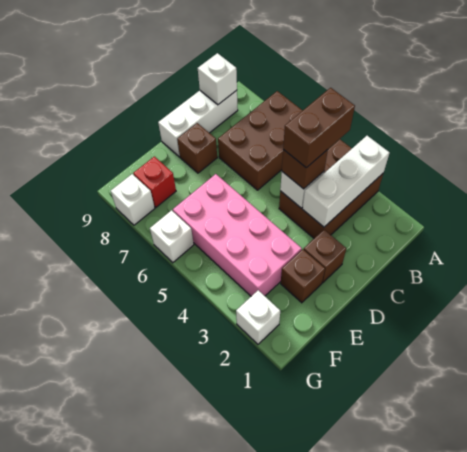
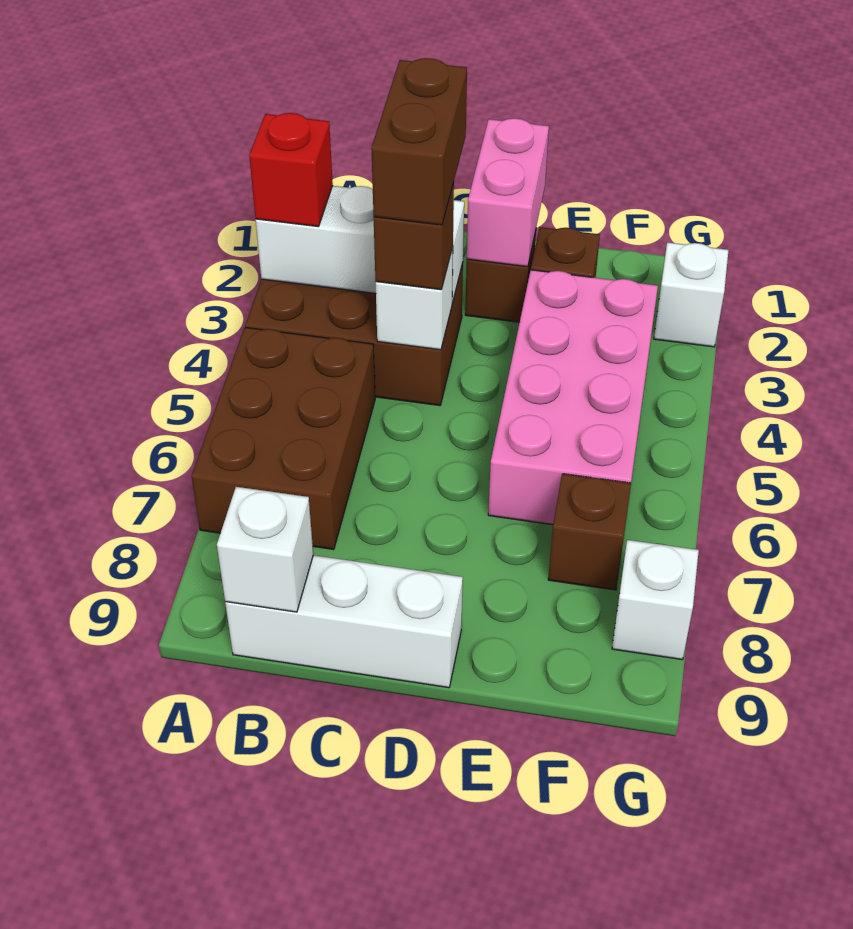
brown brick A6:C7 level 1 -> brown brick A5:B7 level 1
brown brick B4:C4 level 4 -> brown brick C3:C4 level 4
none -> pink brick D1:D2 level 2
brown brick D8 level 1 -> brown brick F7 level 1
red brick F8 level 1 -> red brick A3 level 3
white brick G6 level 1 -> none

